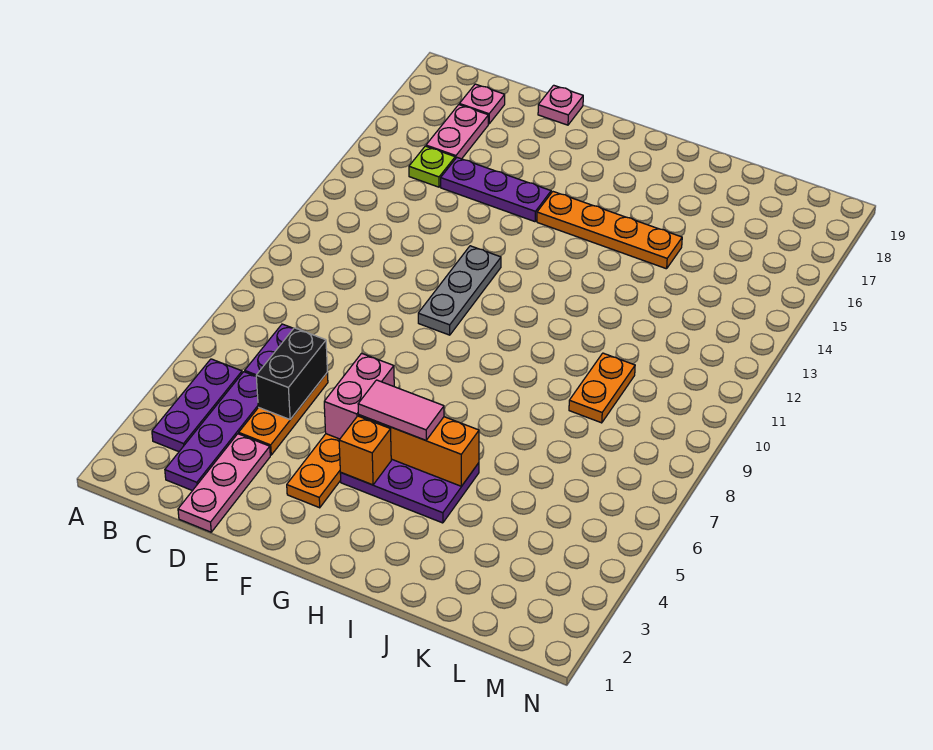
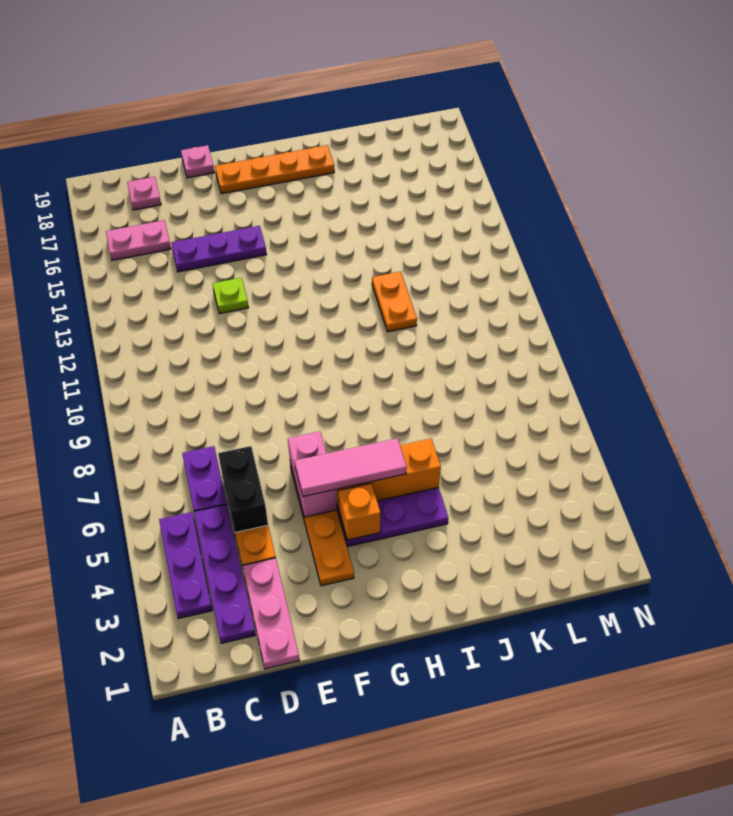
lime plate C15 level 1 -> lime plate E13 level 1
pink plate C16:C17 level 1 -> pink plate B16:C16 level 1
grey plate F10:F12 level 1 -> none
pink tile G5:H5 level 3 -> pink tile F5:H5 level 3
orange plate G15:J15 level 1 -> orange plate F18:I18 level 1
orange plate K9:K10 level 1 -> orange plate J11:J12 level 1

